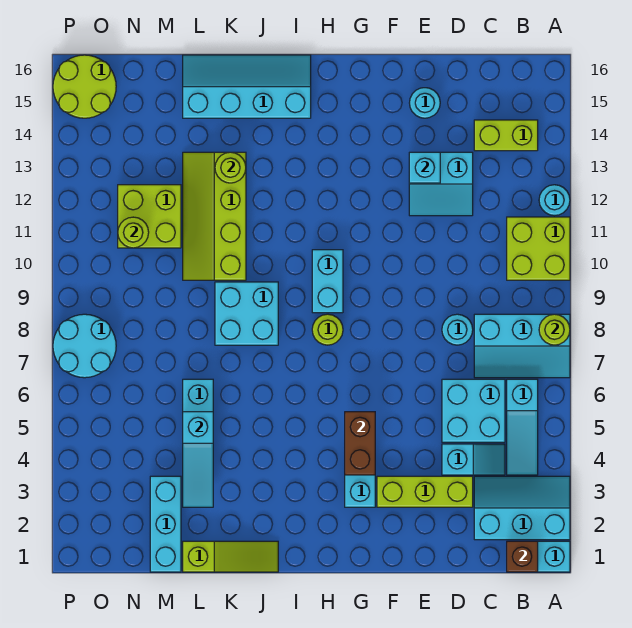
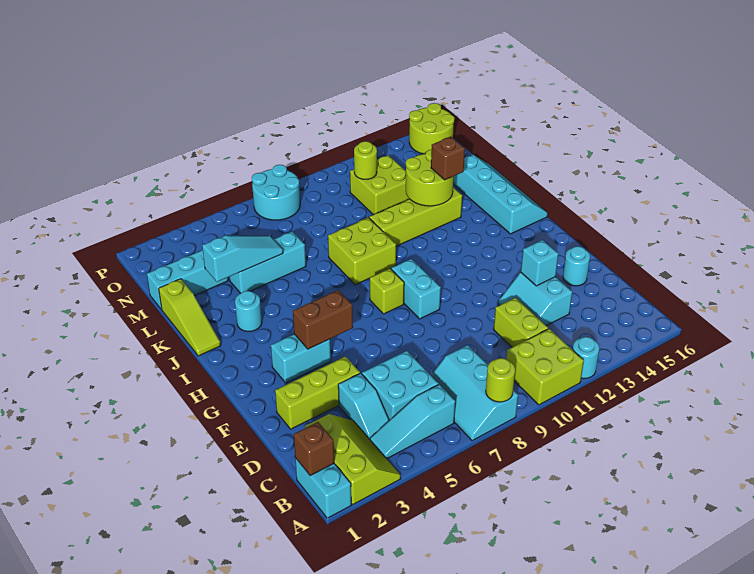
cyan slope A2:C3 level 1 top 2 -> lime slope A2:C3 level 1 top 2
lime brick B14:C14 level 1 -> lime brick C11:D11 level 1
lime brick D3:F3 level 1 -> lime brick E2:E4 level 1
cyan round brick D8 level 1 -> cyan round brick J3 level 1
lime round brick H8 level 1 -> lime brick H8 level 1
cyan brick H9:H10 level 1 -> cyan brick G9:H9 level 1
cyan brick J8:K9 level 1 -> lime brick J8:K9 level 1
lime round brick K13 level 2 -> lime round brick K12:L13 level 2
none -> brown brick K13 level 3
cyan slope L3:L5 level 2 top 5 -> cyan slope L3:L5 level 2 top 3

